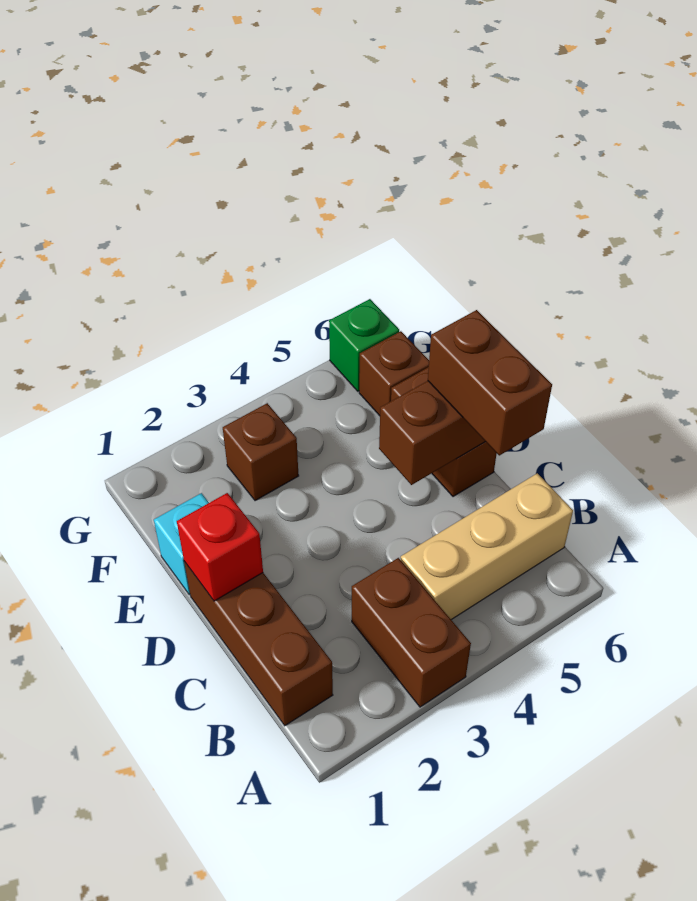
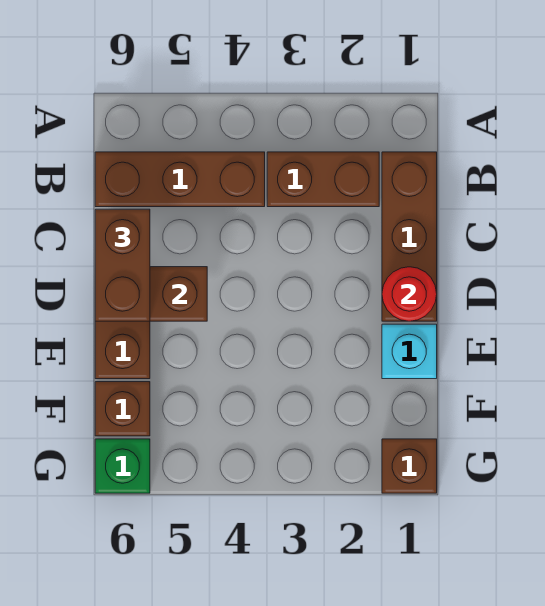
brown brick A3:B3 level 1 -> brown brick B2:B3 level 1
tan brick B4:B6 level 1 -> brown brick B4:B6 level 1
red brick D1 level 2 -> red round brick D1 level 2
brown brick F3 level 1 -> brown brick G1 level 1

